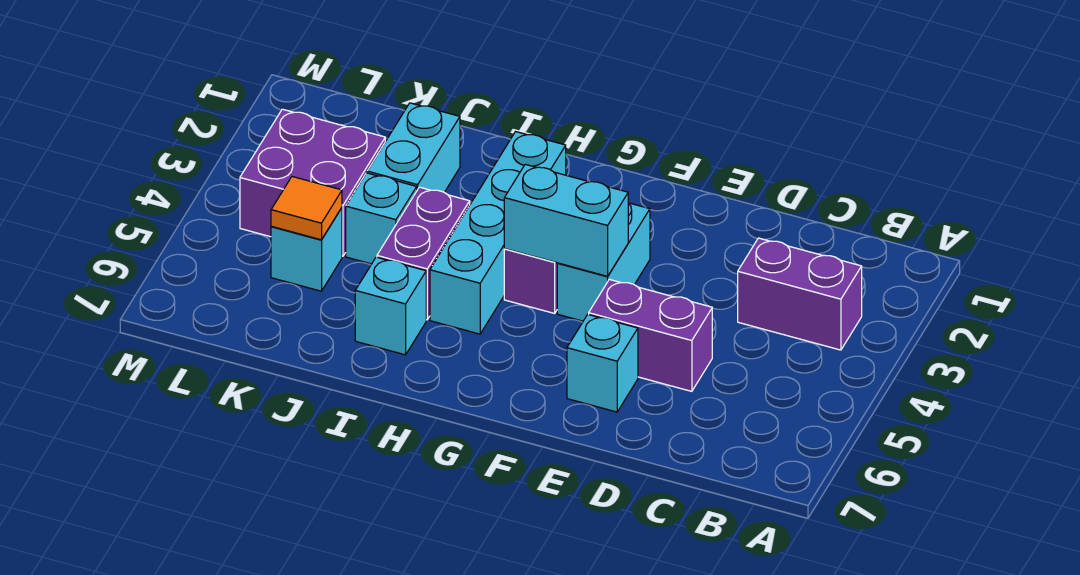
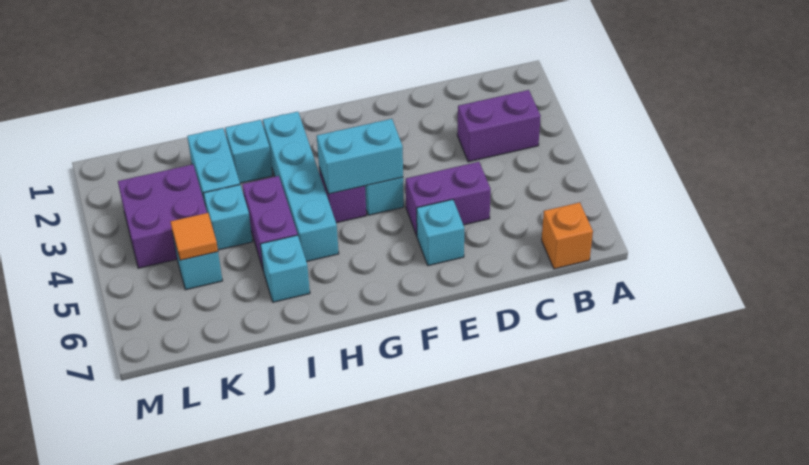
none -> orange brick B7 level 1
none -> cyan brick I2 level 1

